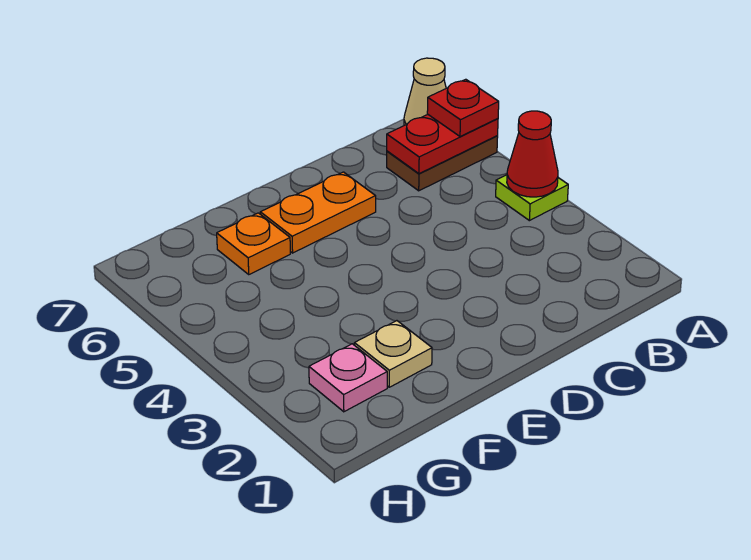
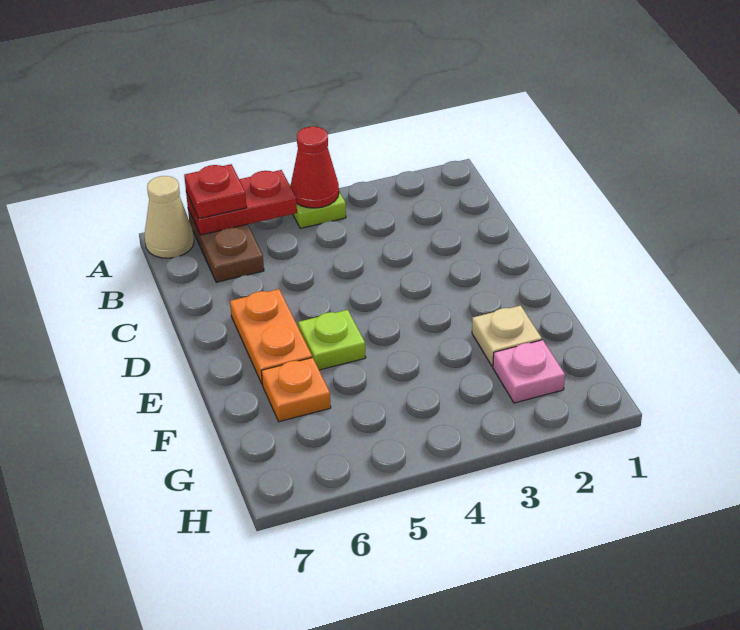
red plate A6:B6 level 2 -> red plate A5:A6 level 2
none -> lime plate E5 level 1

